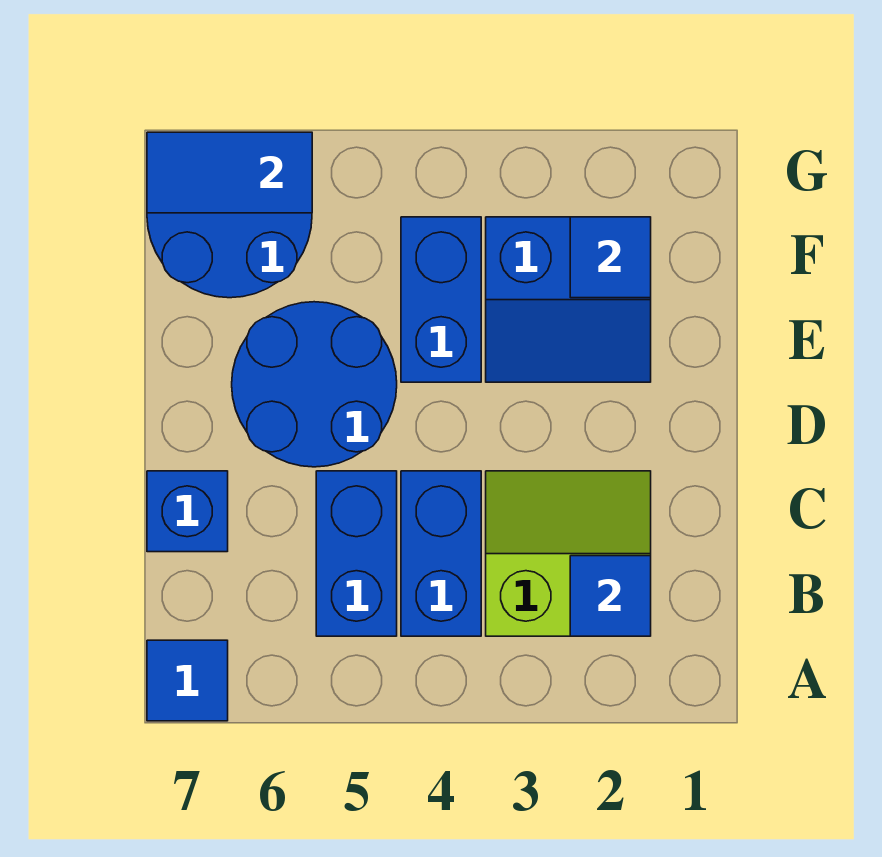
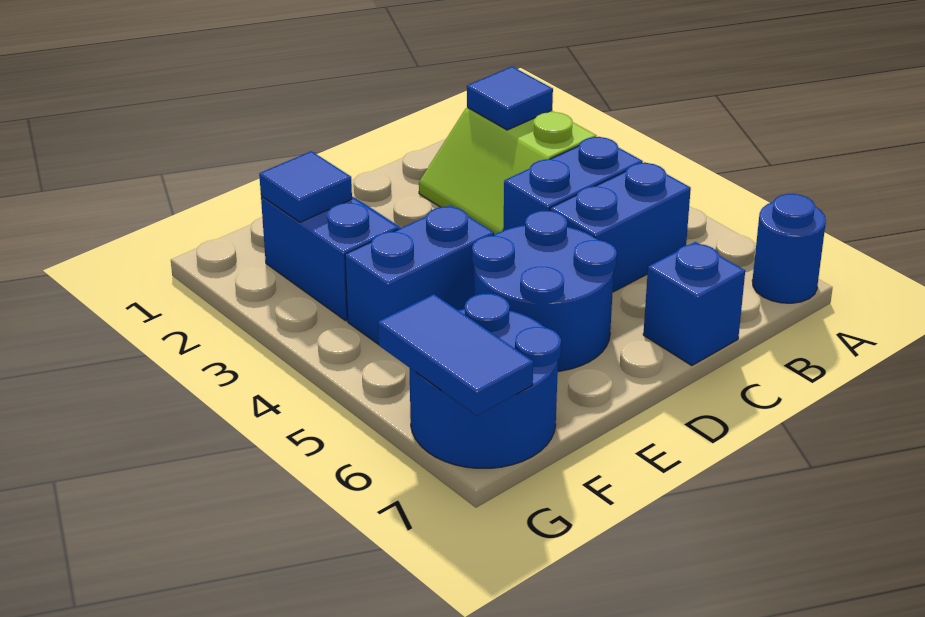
blue tile A7 level 1 -> blue round brick A7 level 1

